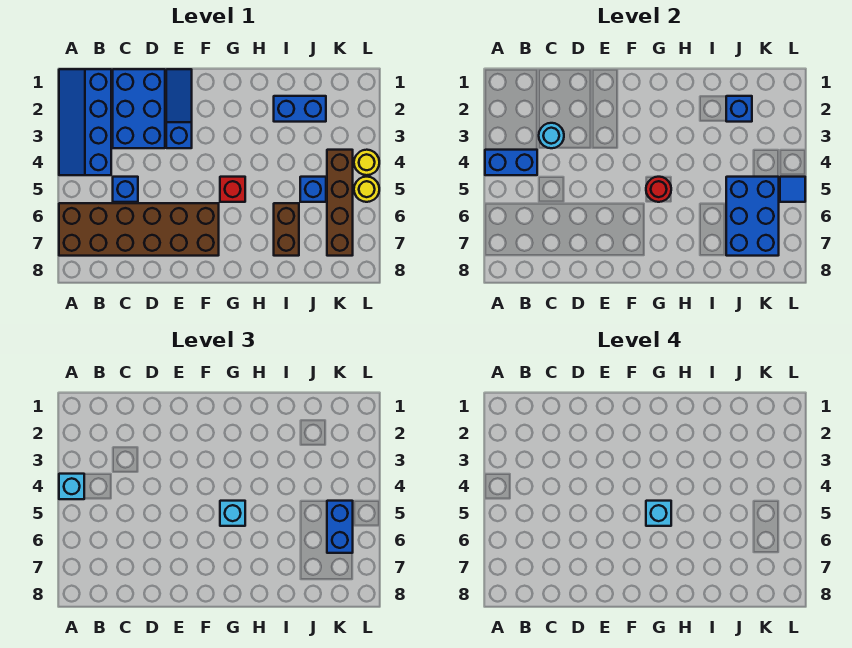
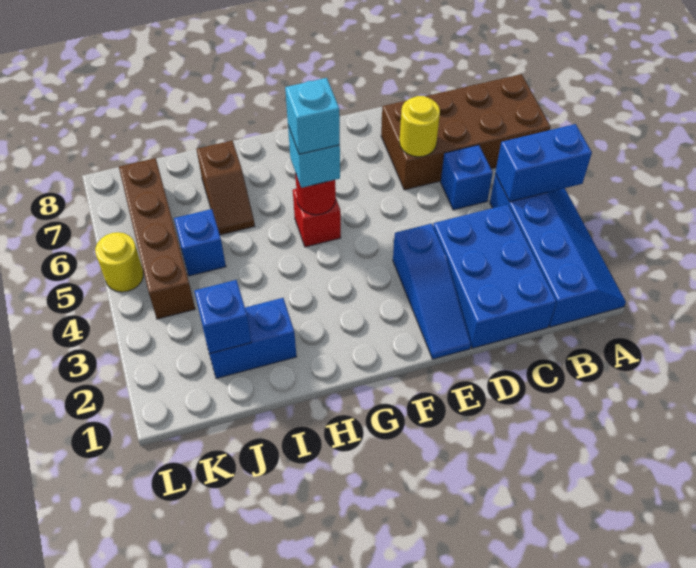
cyan brick A4 level 3 -> none
brown brick A6:F7 level 1 -> brown brick A6:D7 level 1
cyan round brick C3 level 2 -> none
brown brick I6:I7 level 1 -> brown slope I6:I7 level 1 top 7
blue brick J5:K7 level 2 -> none
blue brick K5:K6 level 3 -> none
yellow round brick L4 level 1 -> yellow round brick D6 level 2
blue tile L5 level 2 -> none

